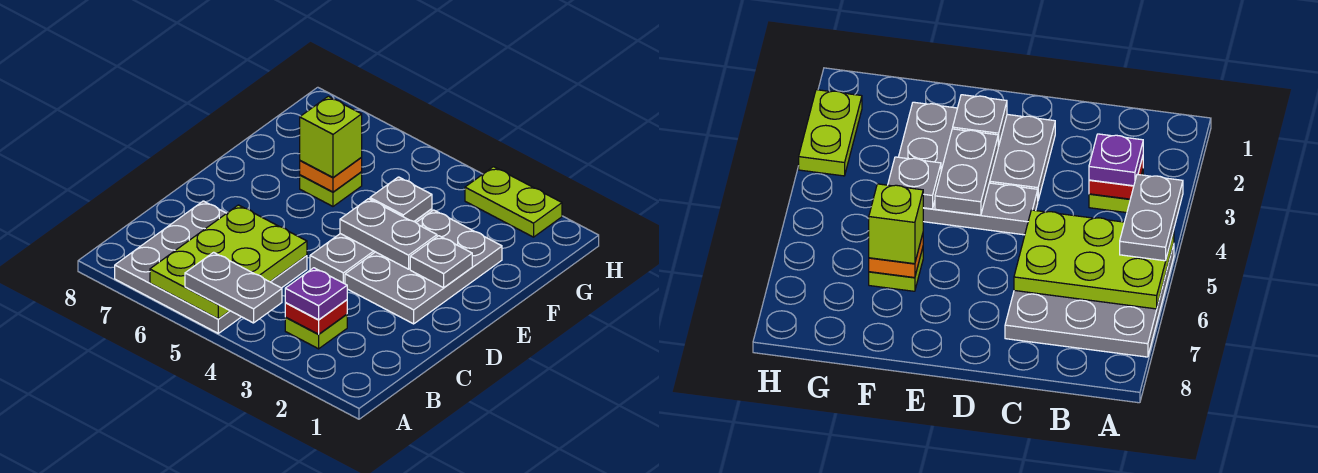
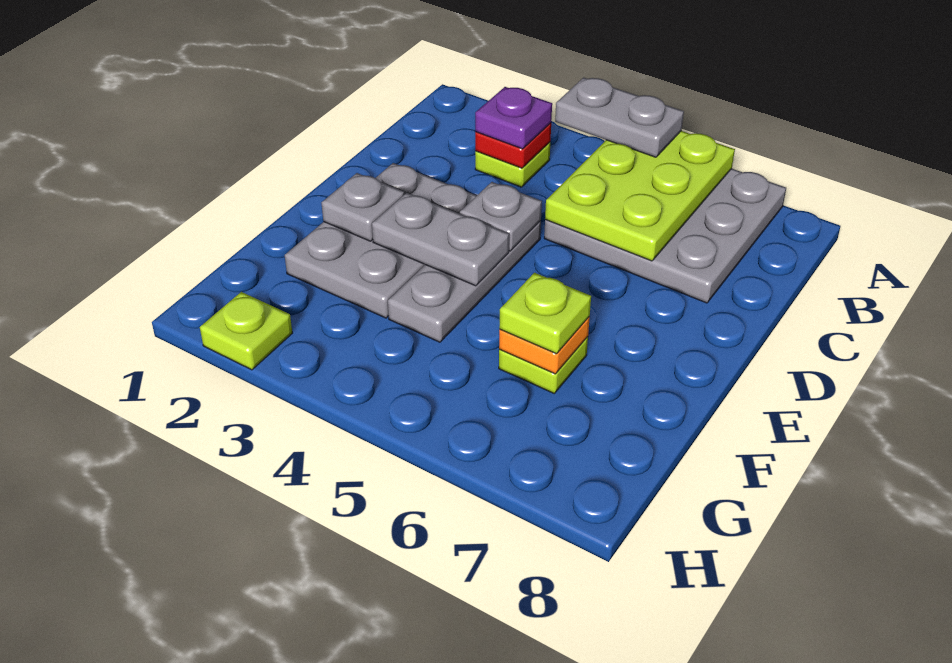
grey plate F4 level 2 -> grey plate D4 level 2
lime brick F6 level 3 -> lime plate F6 level 3
lime plate H2:H3 level 1 -> lime plate H2 level 1

